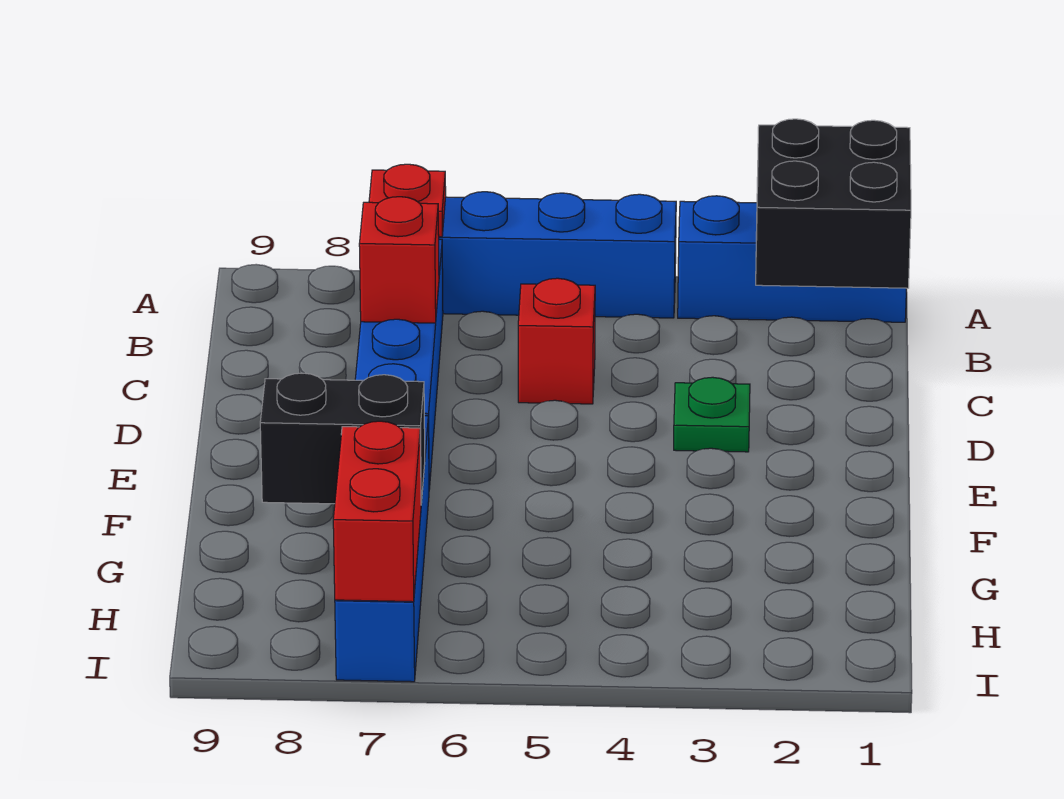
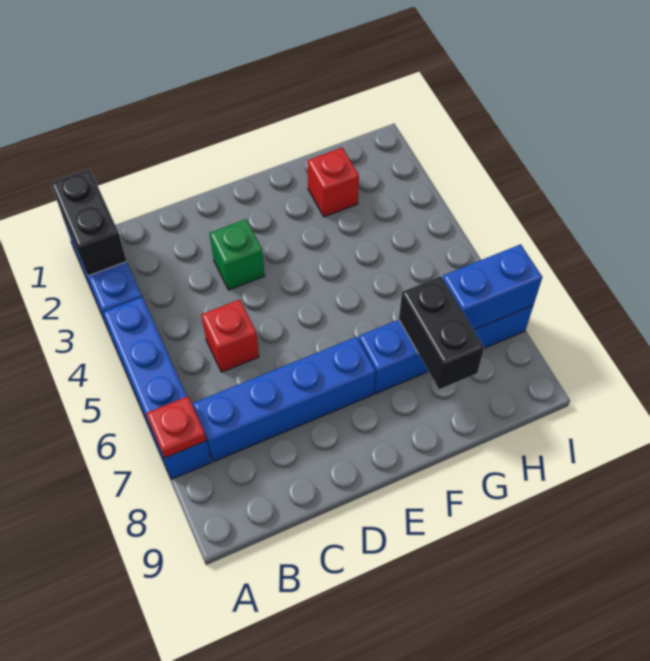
black brick A1:B2 level 2 -> black brick A1:A2 level 2
red brick C7 level 2 -> red brick G2 level 1
green plate D3 level 1 -> green brick D3 level 1
red brick H7:I7 level 2 -> blue brick H7:I7 level 2

